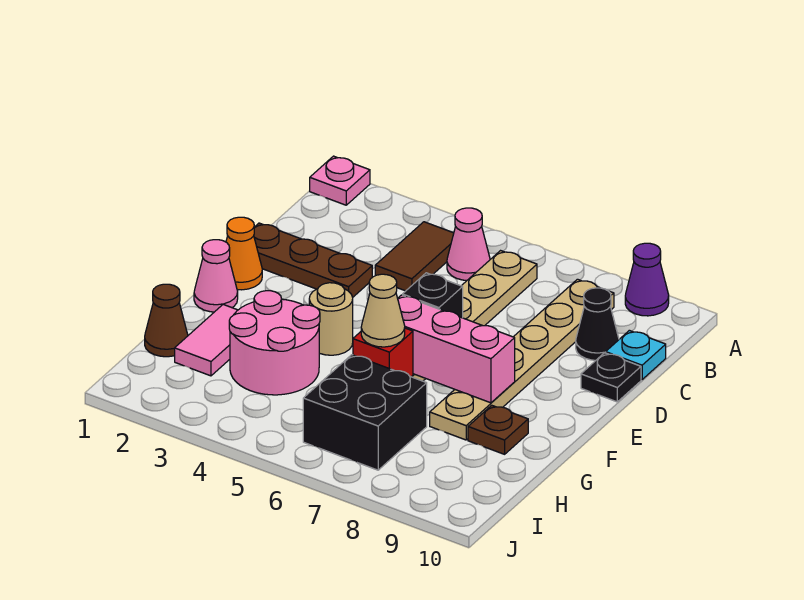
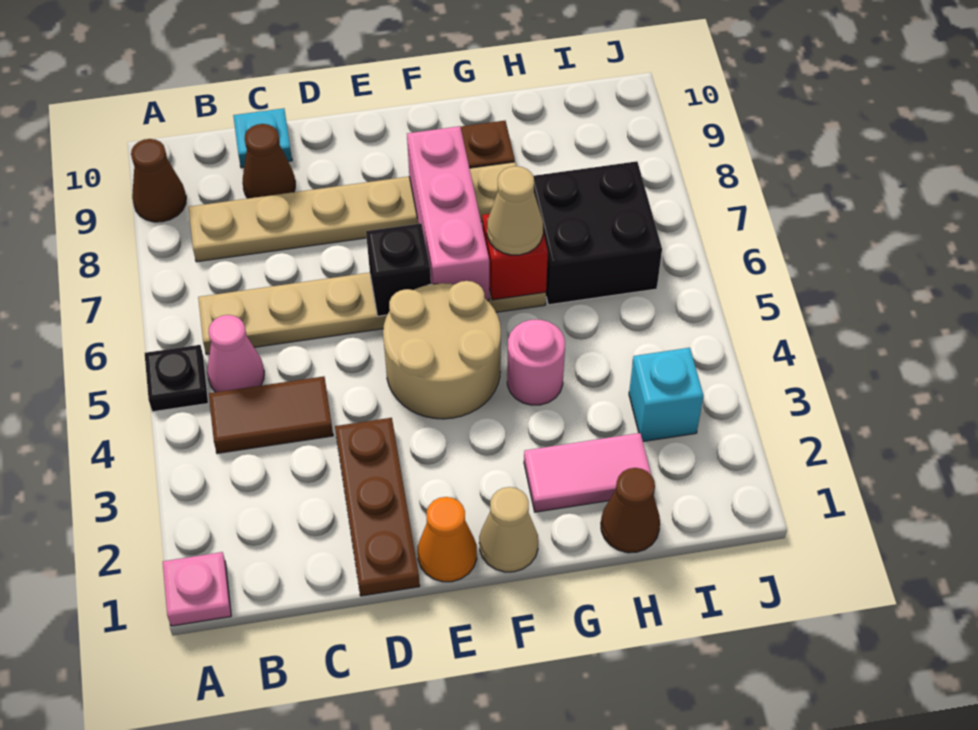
purple cone A9 level 1 -> brown cone A9 level 1
black cone C9 level 1 -> brown cone C9 level 1
black plate D10 level 1 -> black plate A5 level 1
pink cone F1 level 1 -> tan cone F1 level 1
tan round brick F4 level 1 -> tan round brick E4:F5 level 1
pink round brick G3:H4 level 1 -> pink round brick G4 level 1
none -> cyan brick I3 level 1

